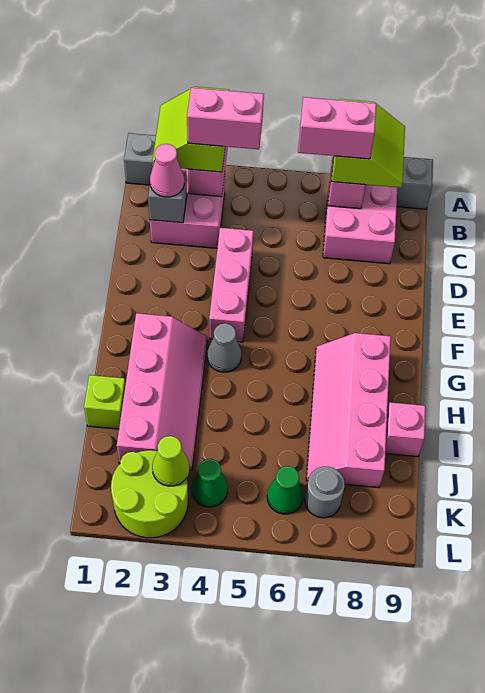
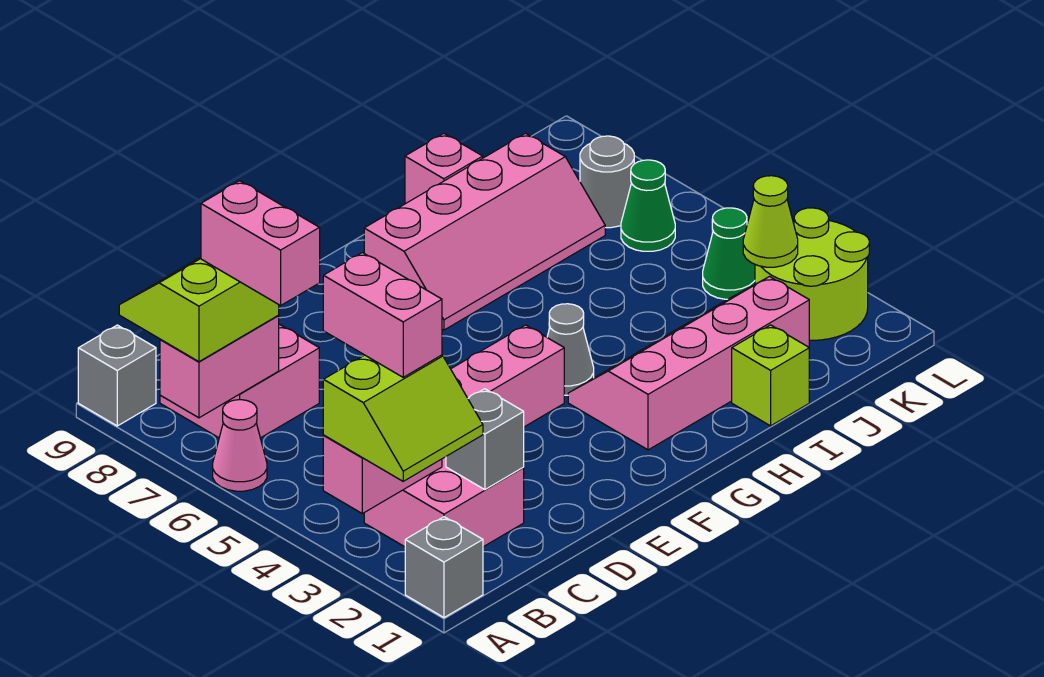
pink cone C2 level 3 -> pink cone A6 level 1

